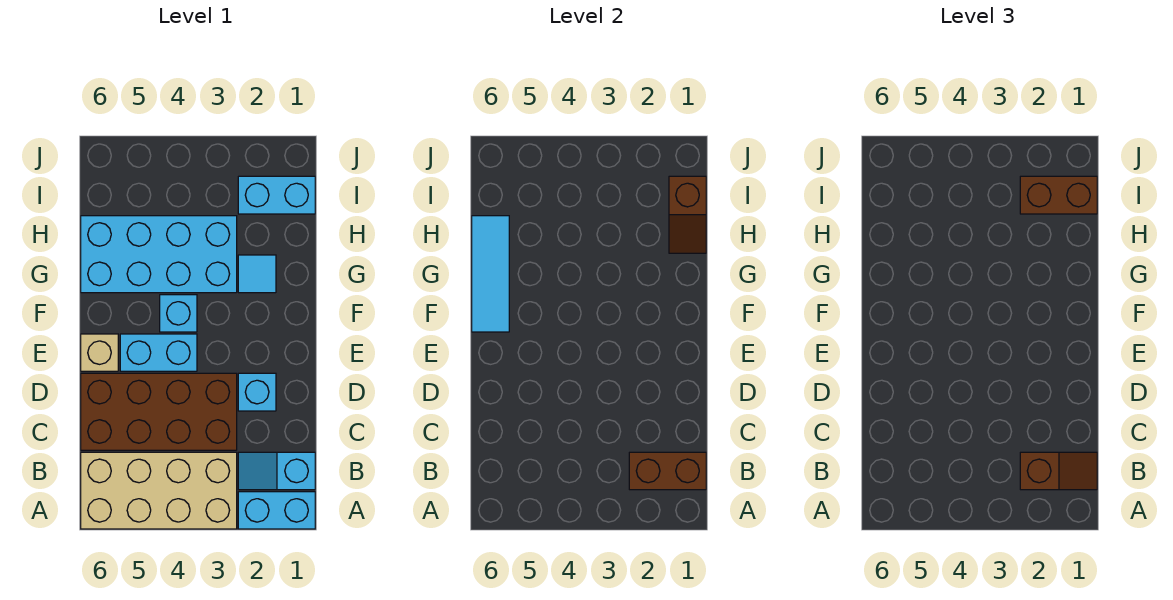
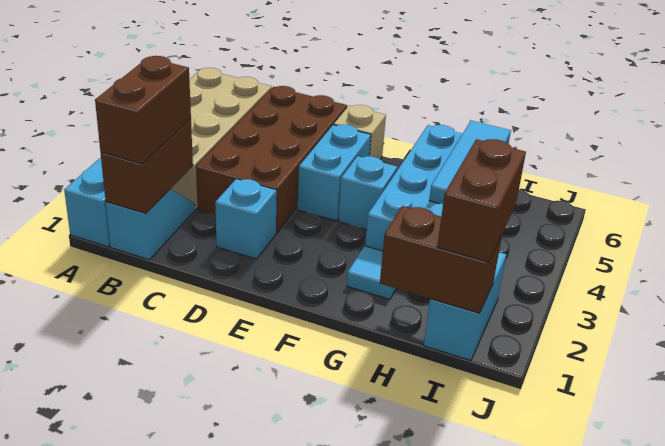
brown slope B1:B2 level 3 top 2 -> brown brick B1:B2 level 3
cyan tile F6:H6 level 2 -> cyan tile H4:H6 level 2
brown slope H1:I1 level 2 top I -> brown brick H1:I1 level 2

